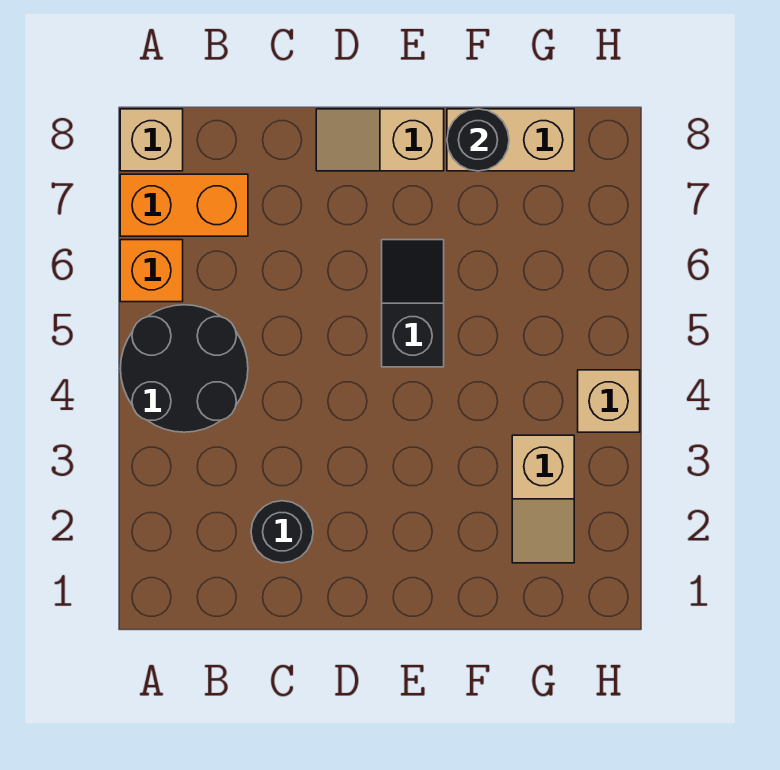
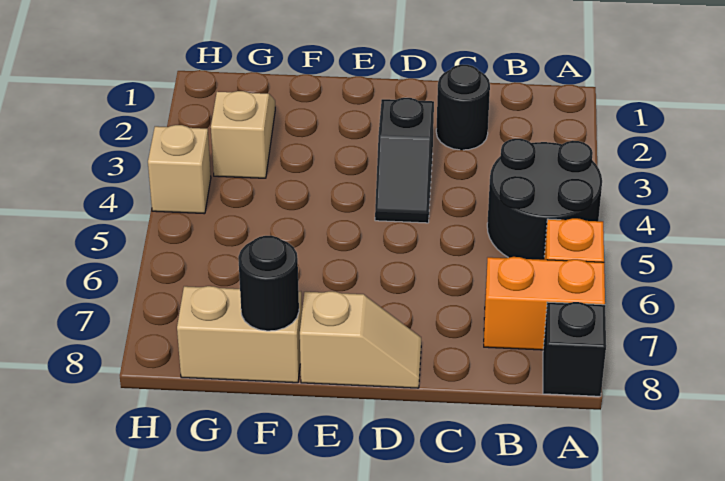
tan brick A8 level 1 -> black brick A8 level 1
black slope E5:E6 level 1 top 5 -> black slope D3:D4 level 1 top 3

